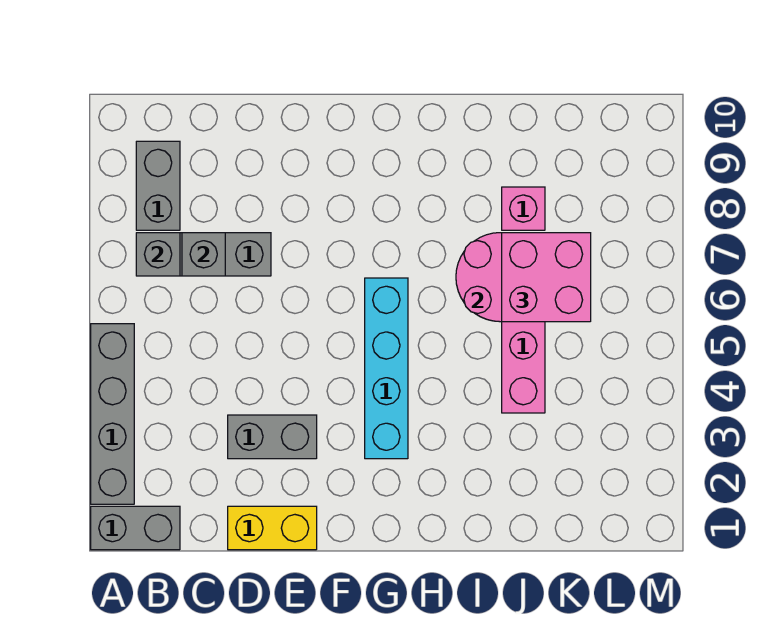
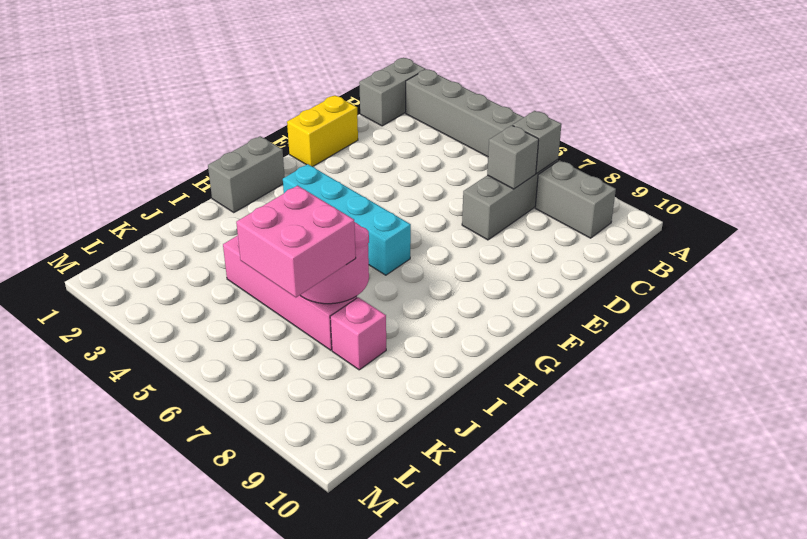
grey brick D3:E3 level 1 -> grey brick G1:H1 level 1

